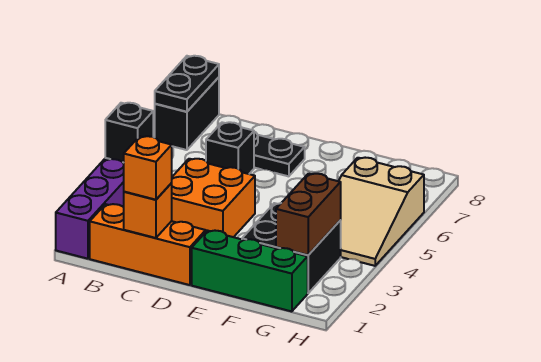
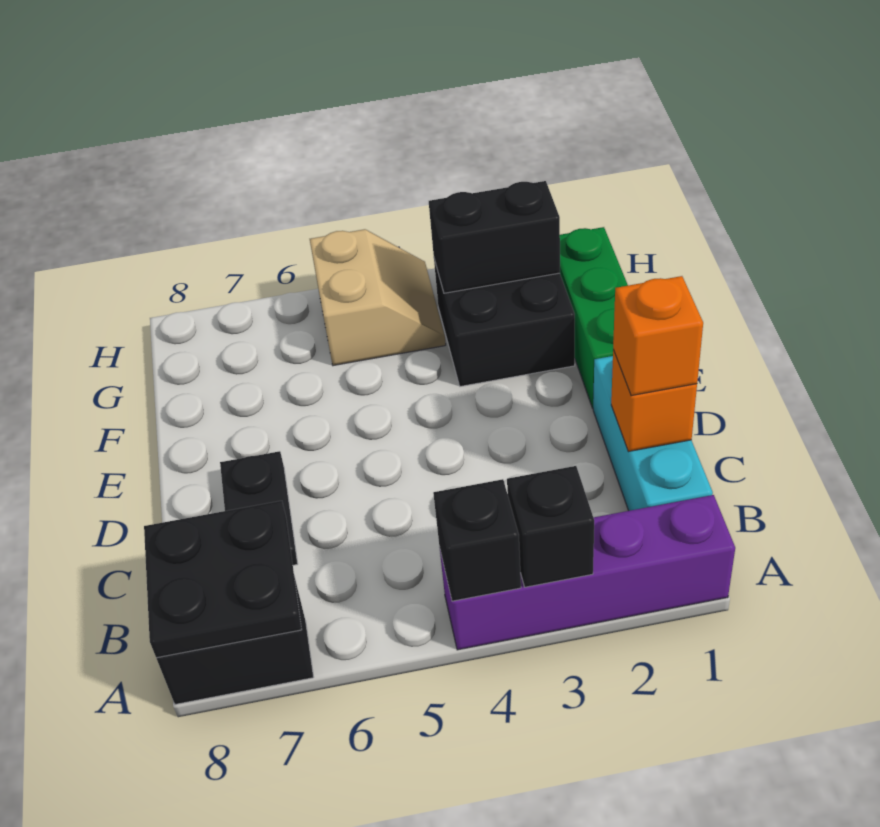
black plate A7:A8 level 2 -> black plate A7:B8 level 2
orange brick B1:D1 level 1 -> cyan brick B1:D1 level 1
orange brick C3:D4 level 1 -> none
black brick C6 level 1 -> black brick A3 level 2
brown brick G2:G3 level 2 -> black brick G2:G3 level 2
tan slope G4:H6 level 1 top 6 -> tan slope G4:H5 level 1 top 5

